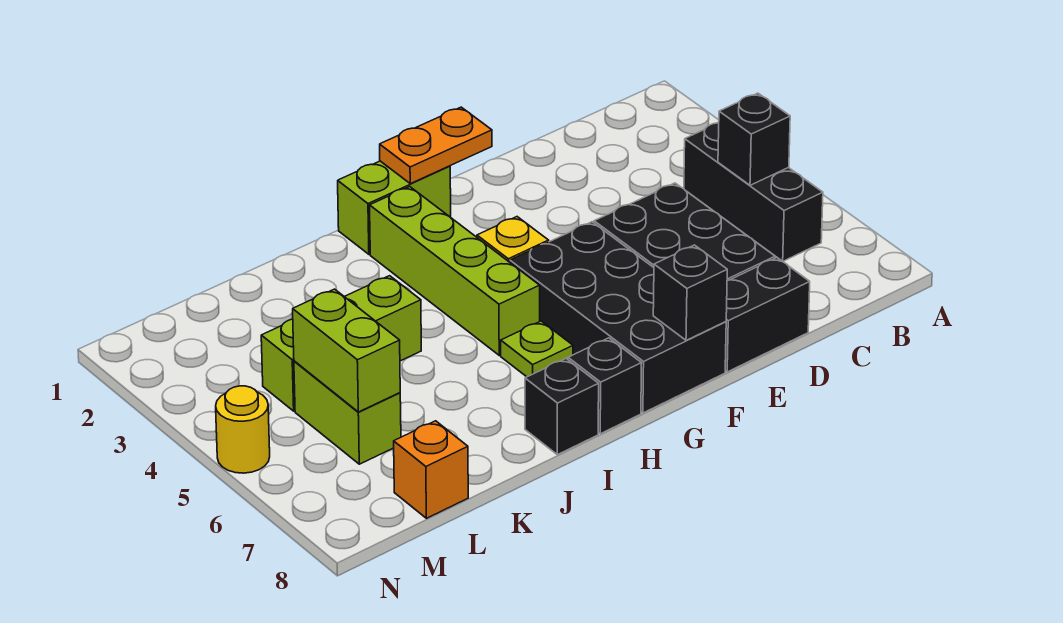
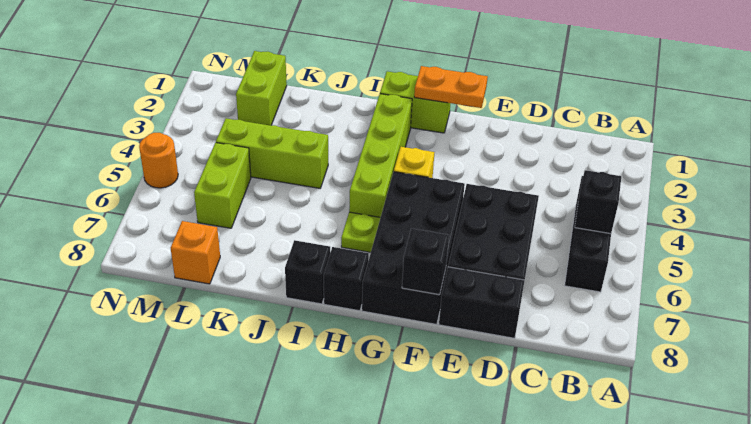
lime brick L5:L6 level 2 -> lime brick L1:L2 level 1
yellow round brick N5 level 1 -> orange round brick N5 level 1

